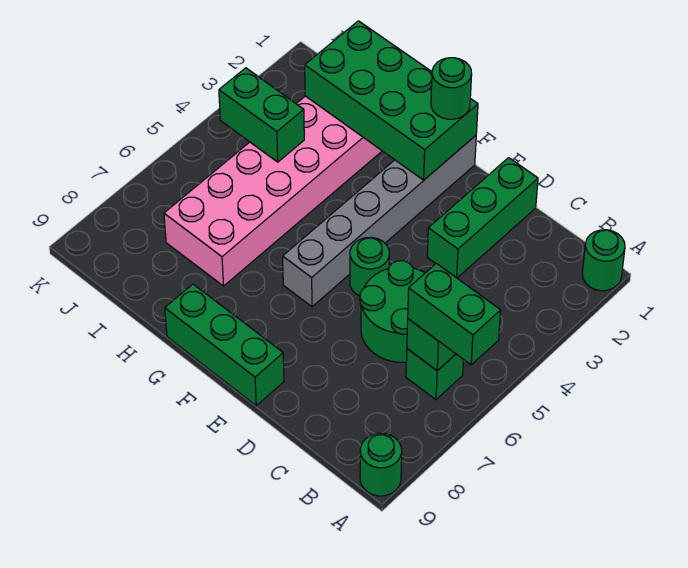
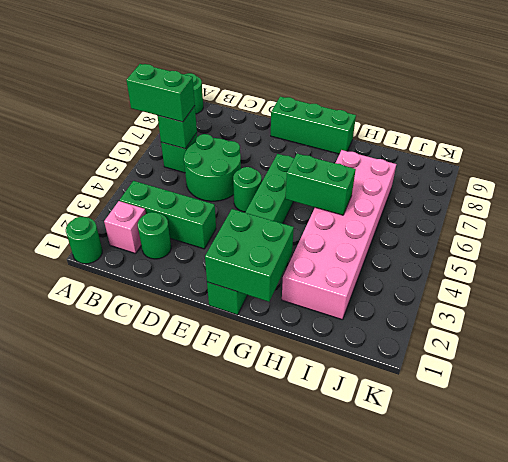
none -> pink brick B2 level 1
green brick D1:D3 level 1 -> green brick B3:D3 level 1
grey brick F1:F6 level 1 -> green brick F1:F6 level 1
green brick F1:I2 level 2 -> green brick F1:G2 level 2
green round brick F1 level 3 -> green round brick C2 level 1
green brick I4:J4 level 2 -> green brick G5:H5 level 2

